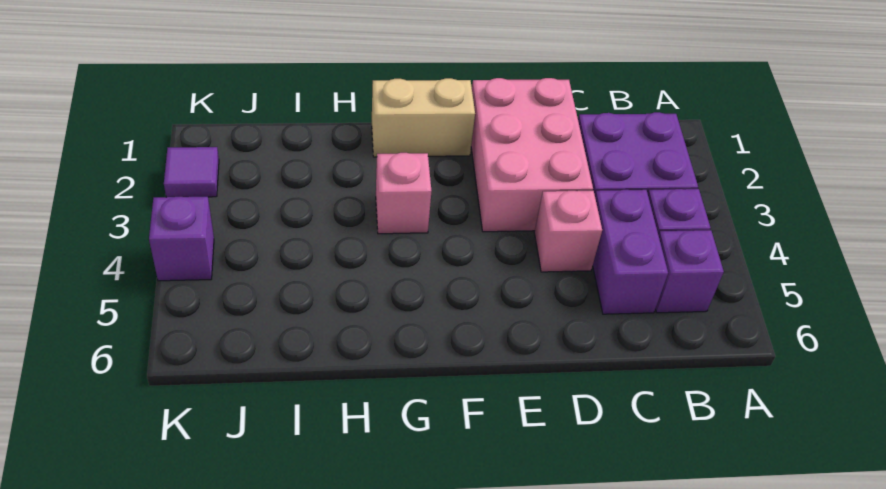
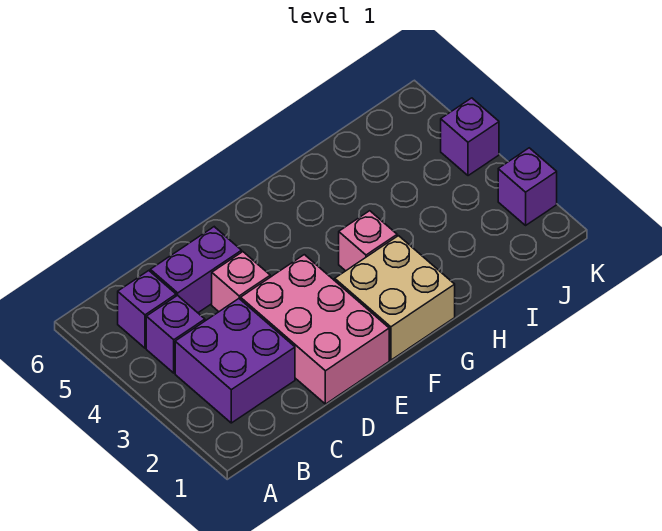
purple brick C4:C5 level 1 -> purple brick C5:D5 level 1
tan brick F1:G1 level 1 -> tan brick F1:G2 level 1
purple tile K2 level 1 -> purple brick K2 level 1

